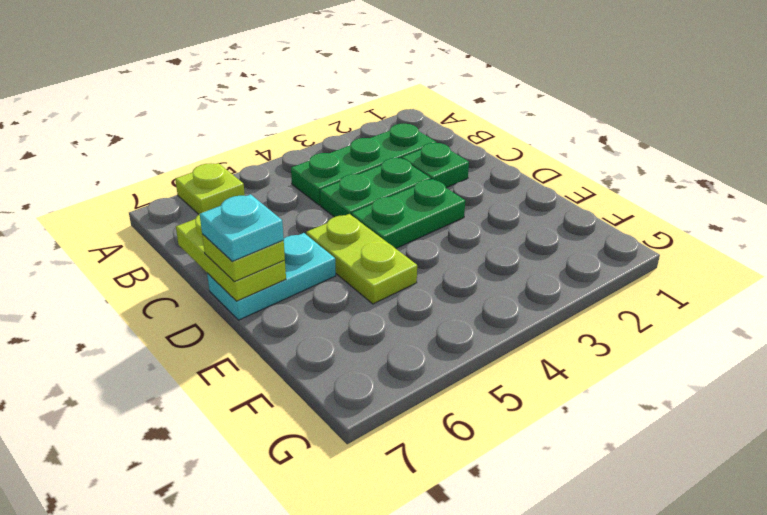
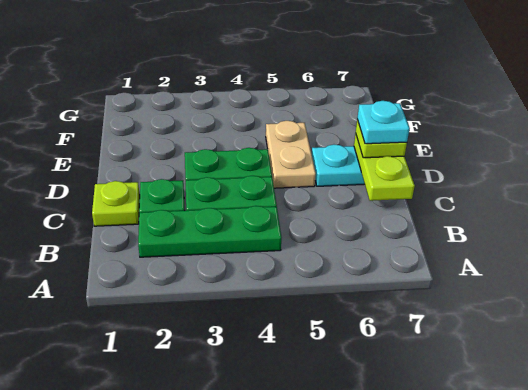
lime plate A6 level 1 -> lime plate C1 level 1
lime plate D5:E5 level 1 -> tan plate D5:E5 level 1

